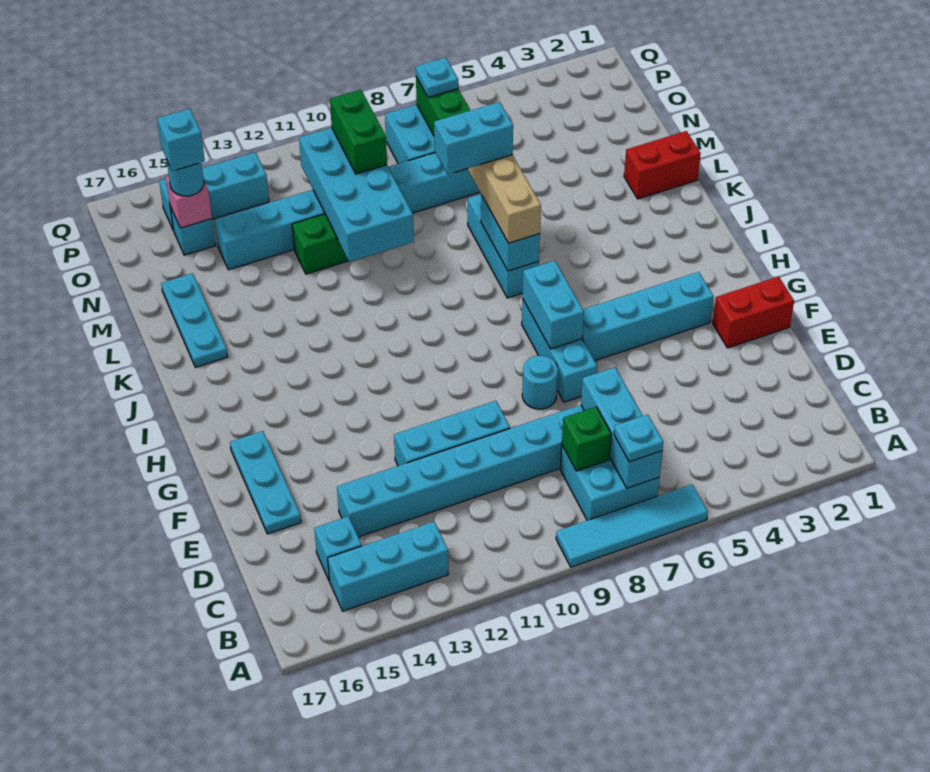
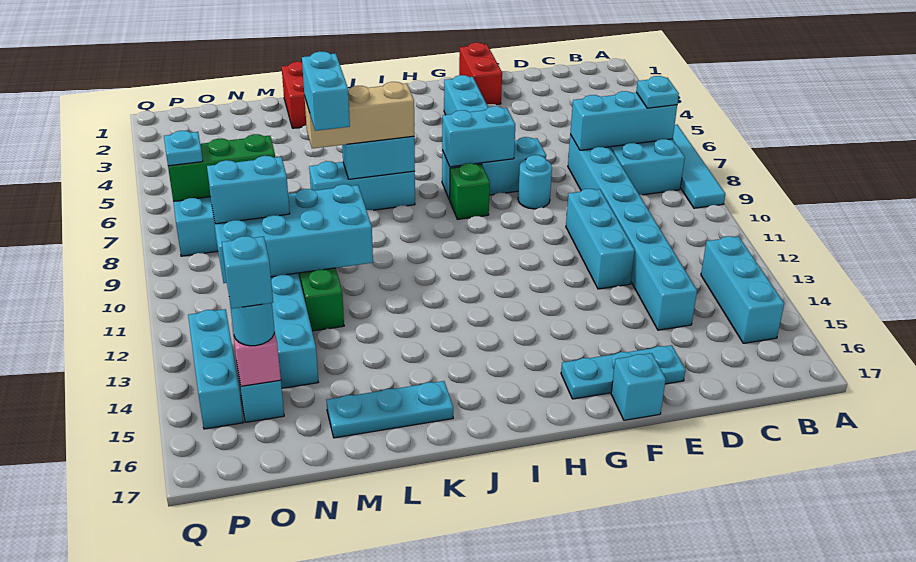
green brick C8 level 2 -> green brick H8 level 1
cyan brick C15 level 1 -> cyan brick F17 level 1
green brick N10:O10 level 3 -> cyan brick N10:O10 level 3

